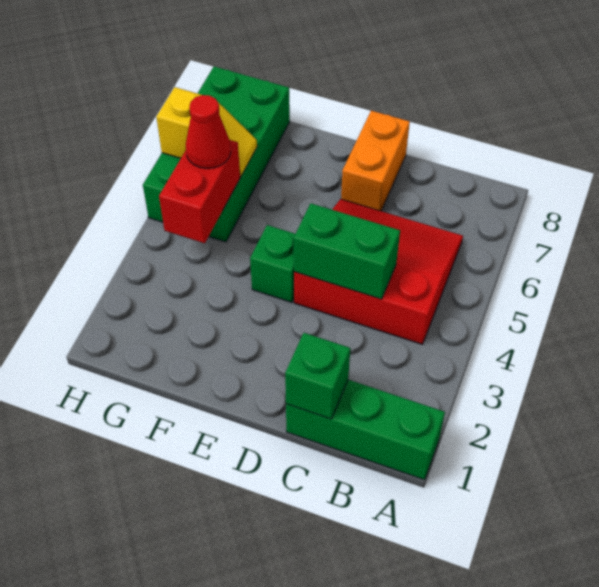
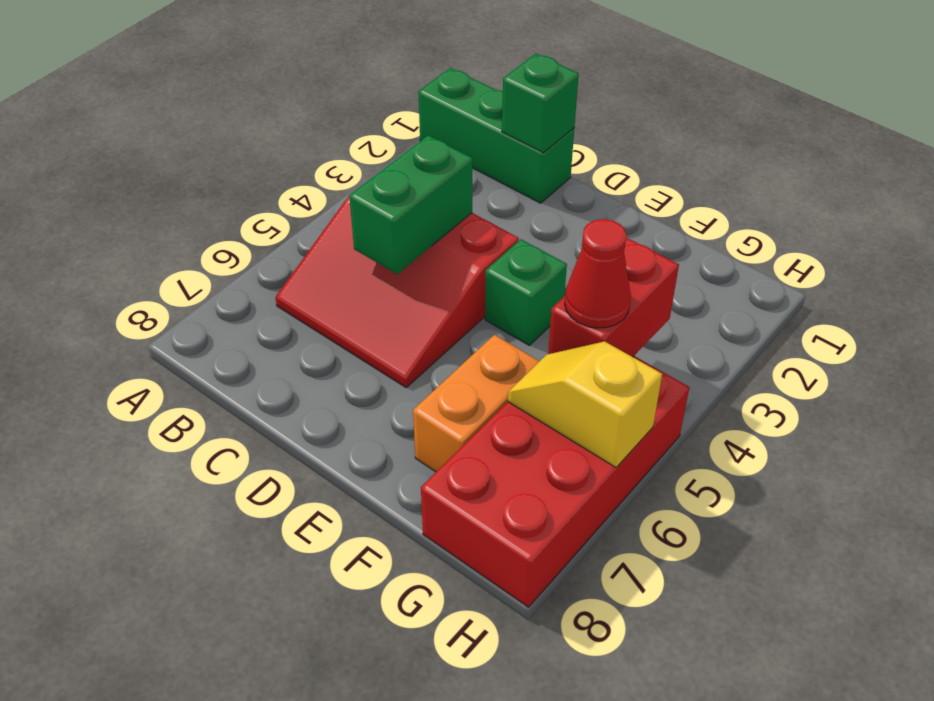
green brick C4:D4 level 2 -> green brick C4:C5 level 2
orange brick D7:D8 level 1 -> orange brick F6:F7 level 1
green brick G5:H8 level 1 -> red brick G5:H8 level 1

